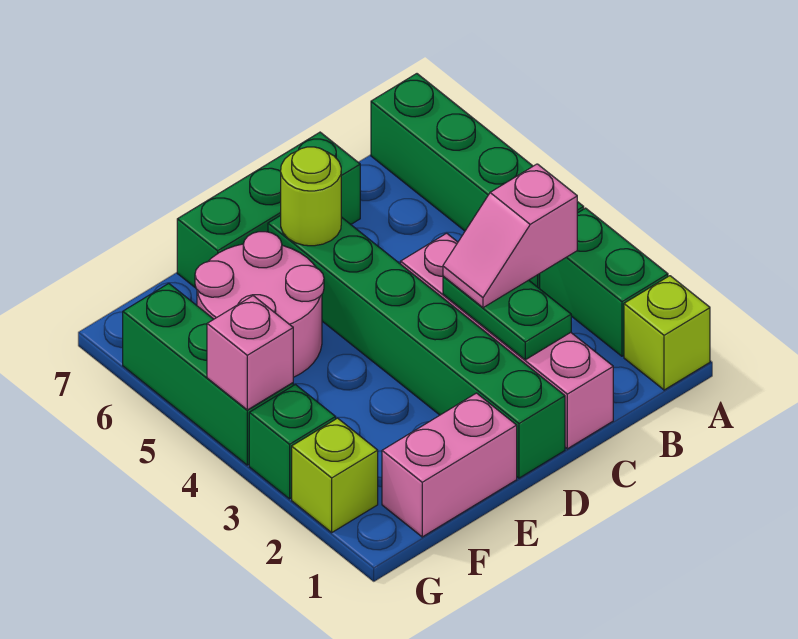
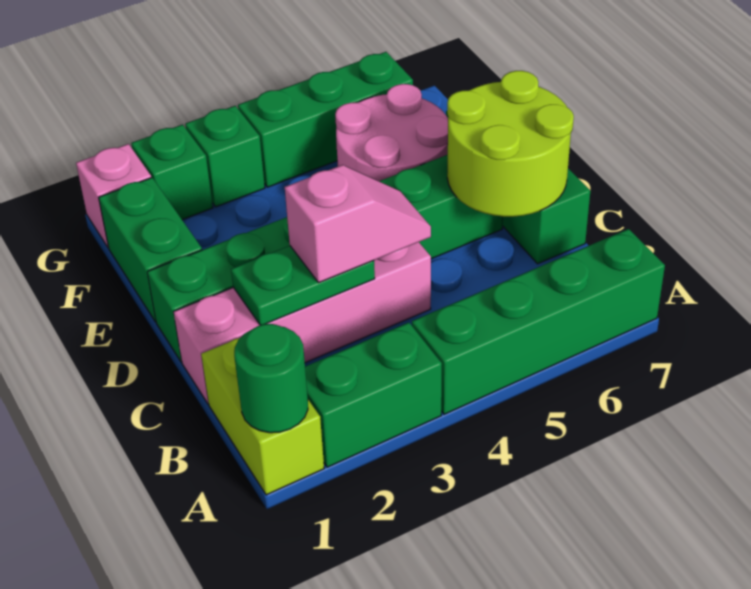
lime brick A1 level 1 -> lime brick A1:B1 level 1
none -> green round brick A1 level 2
pink slope B3:C3 level 3 top B -> pink slope C3:C4 level 3 top 3
lime round brick D6 level 2 -> lime round brick C6:D7 level 2
pink brick E1:F1 level 1 -> green brick E1:F1 level 1
lime brick G2 level 1 -> green brick G2 level 1
pink brick G4 level 2 -> pink brick G1 level 1

